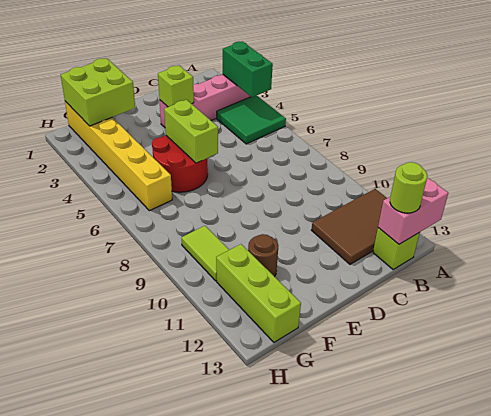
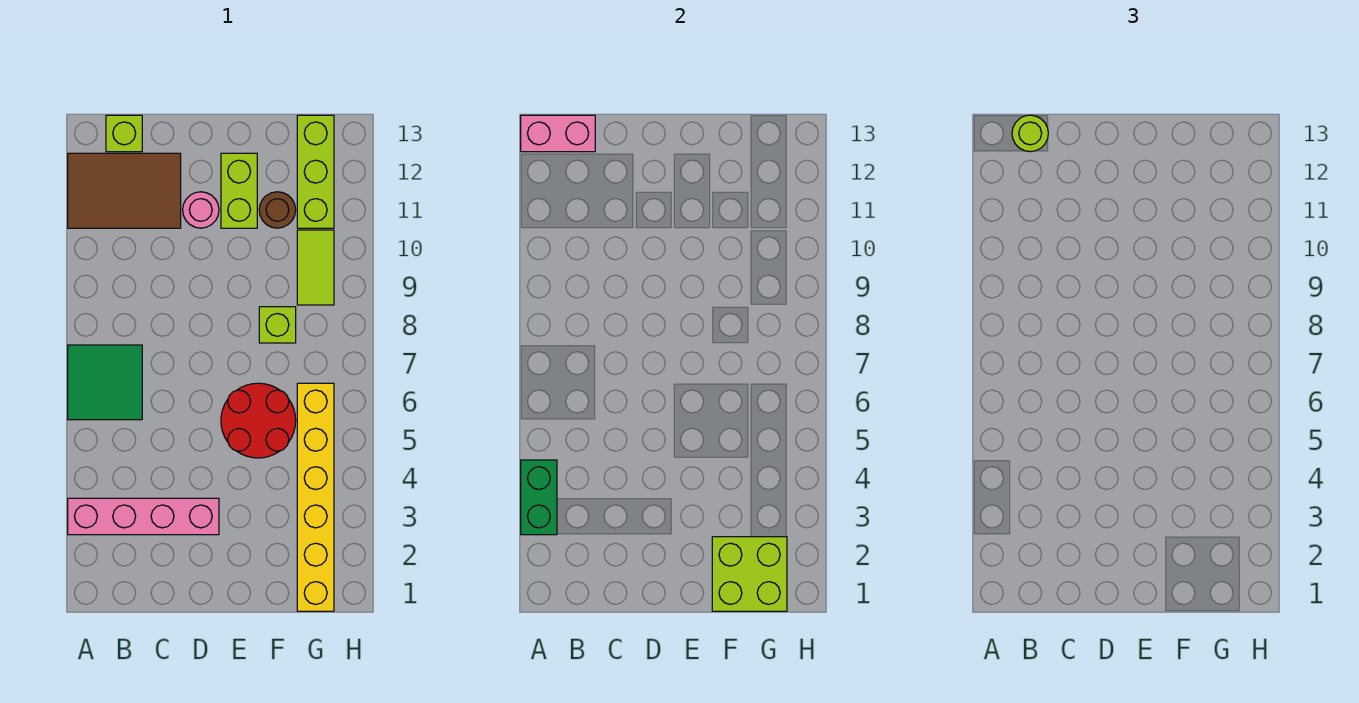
green tile A4:B5 level 1 -> green tile A6:B7 level 1
lime brick D3 level 2 -> lime brick F8 level 1
none -> pink round brick D11 level 1
lime brick E5:E6 level 2 -> lime brick E11:E12 level 1

